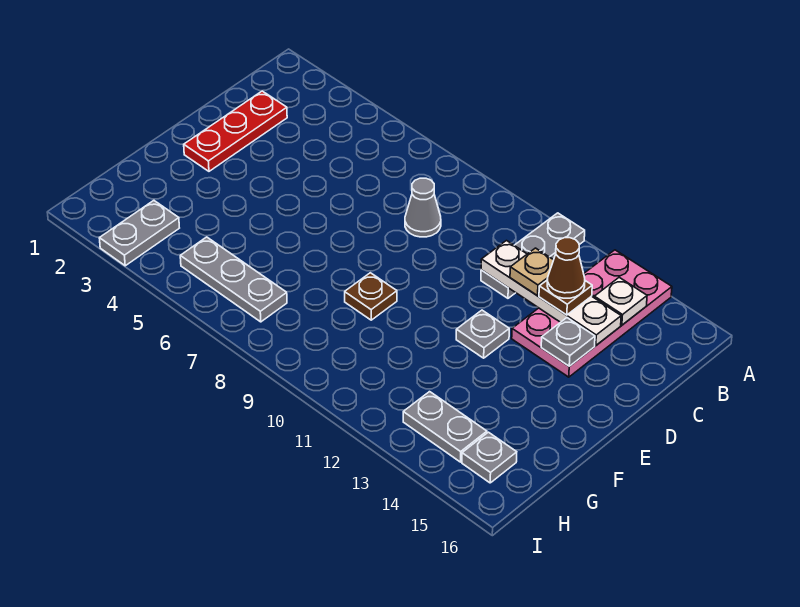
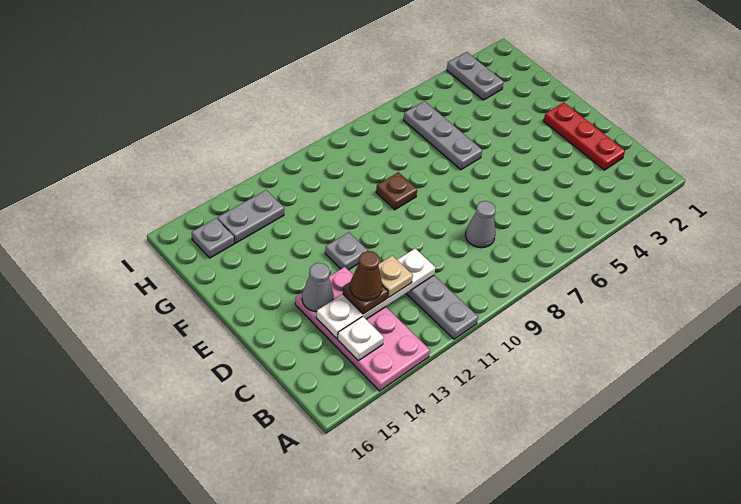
grey plate D14 level 2 -> grey cone D14 level 2
grey plate H5:H7 level 1 -> grey plate F6:H6 level 1

